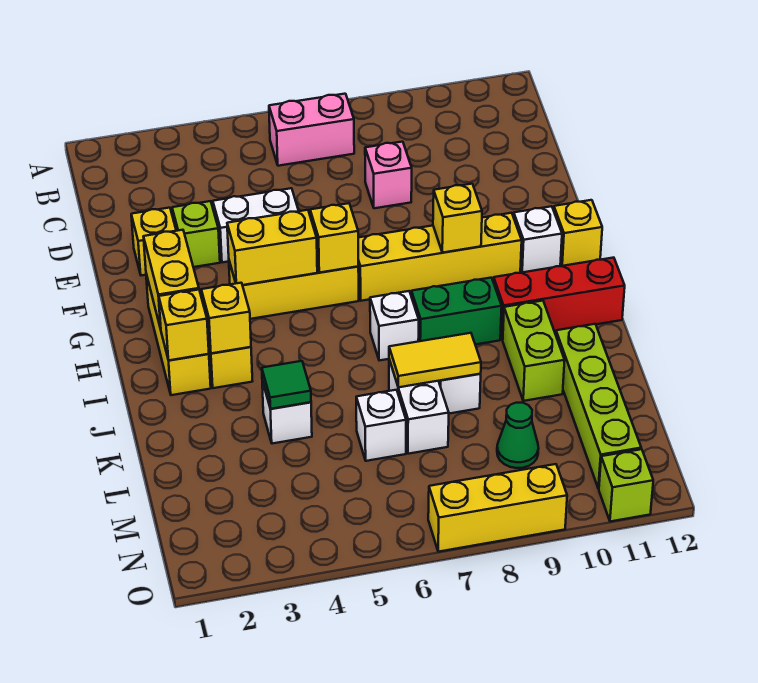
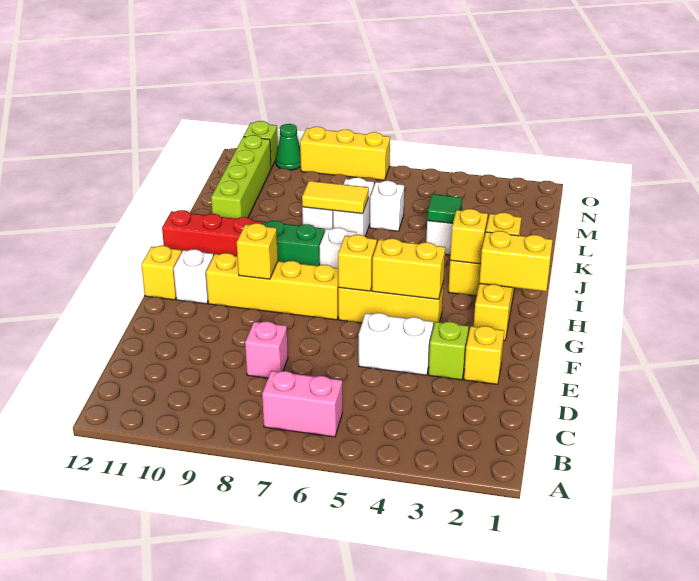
yellow brick G2:H2 level 2 -> yellow brick H1:H2 level 2
lime brick J10:K10 level 1 -> none
green cone M9 level 1 -> green cone O10 level 1

